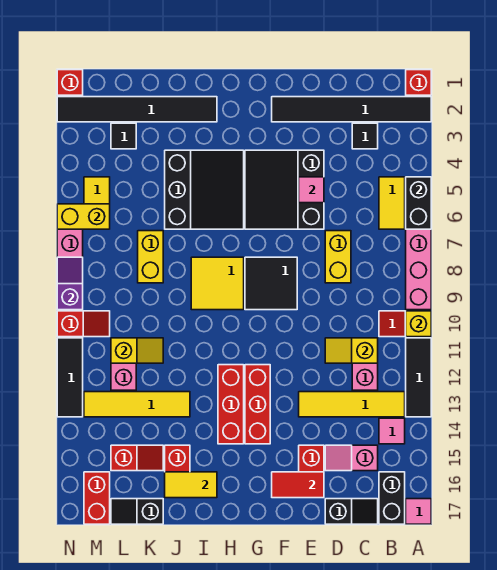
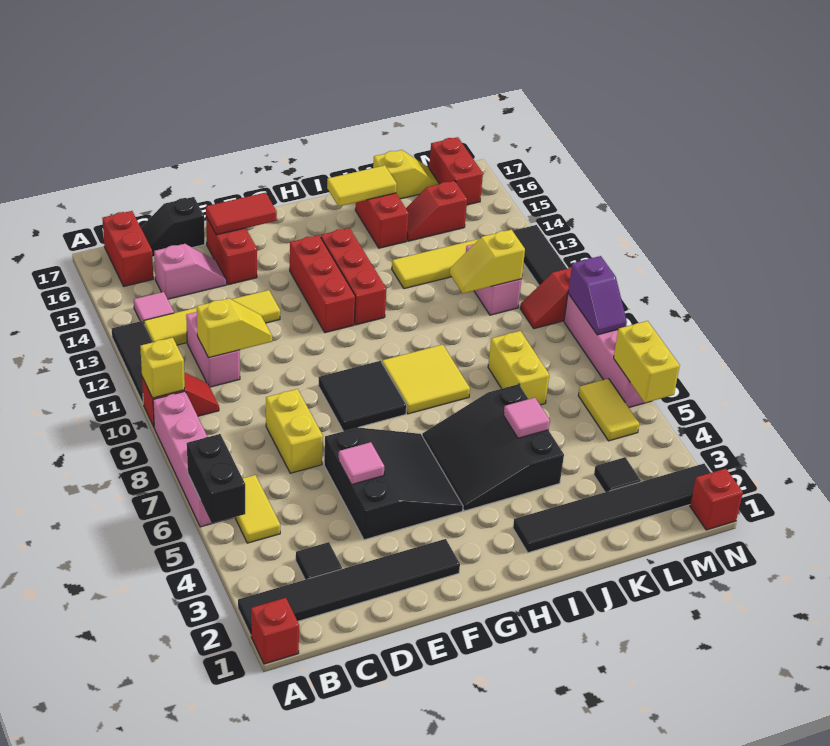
pink tile A17 level 1 -> pink tile J5 level 2
black brick B16:B17 level 1 -> red brick B16:B17 level 1
black slope K17:L17 level 1 top K -> yellow slope K17:L17 level 1 top K
yellow brick M6:N6 level 2 -> yellow brick N5:N6 level 2

